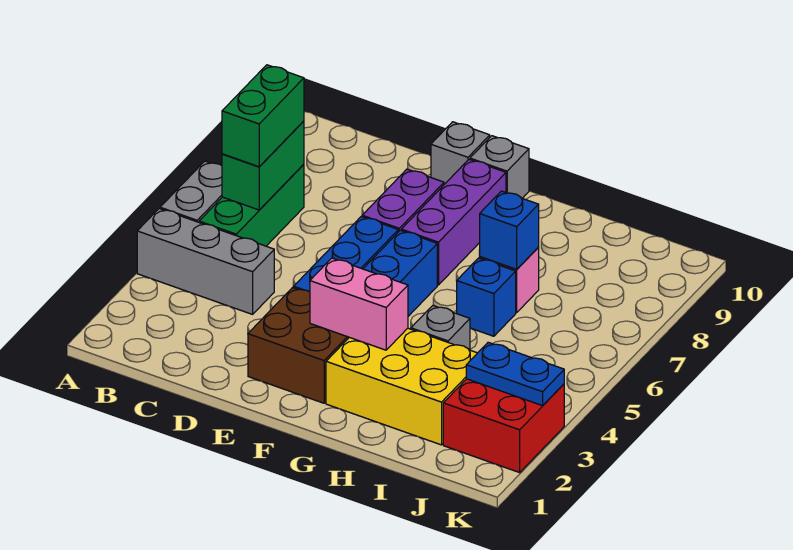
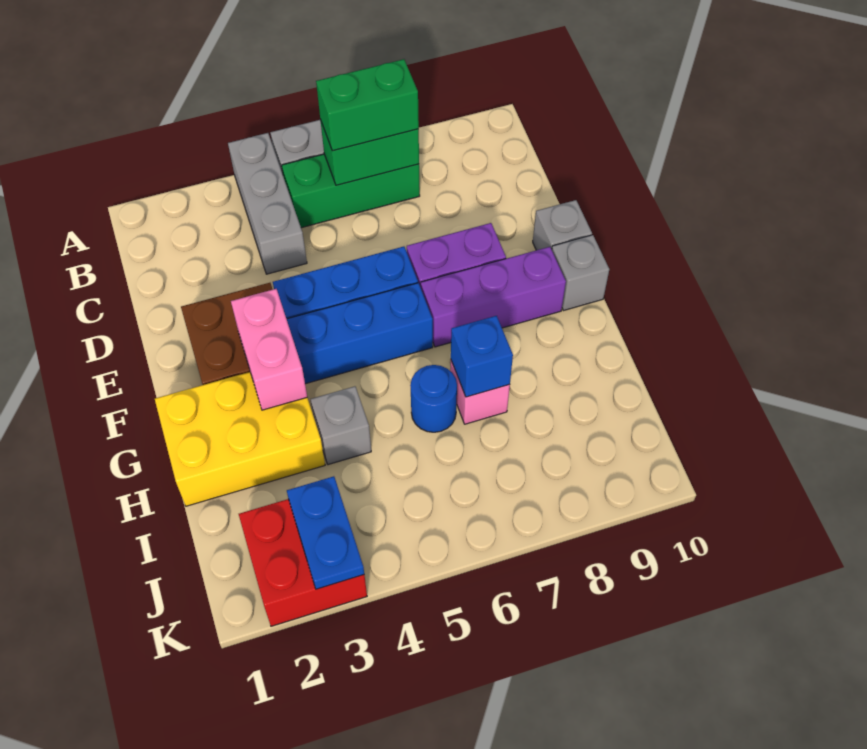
yellow brick G2:I3 level 1 -> yellow brick G1:H3 level 1
blue brick H6 level 1 -> blue round brick H6 level 1

